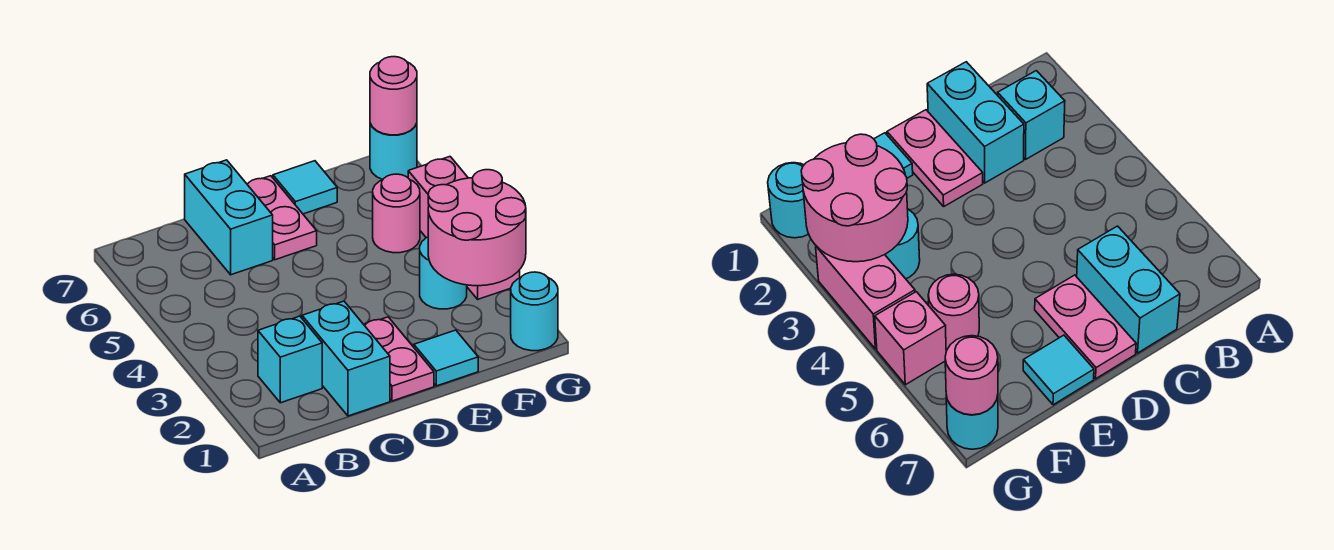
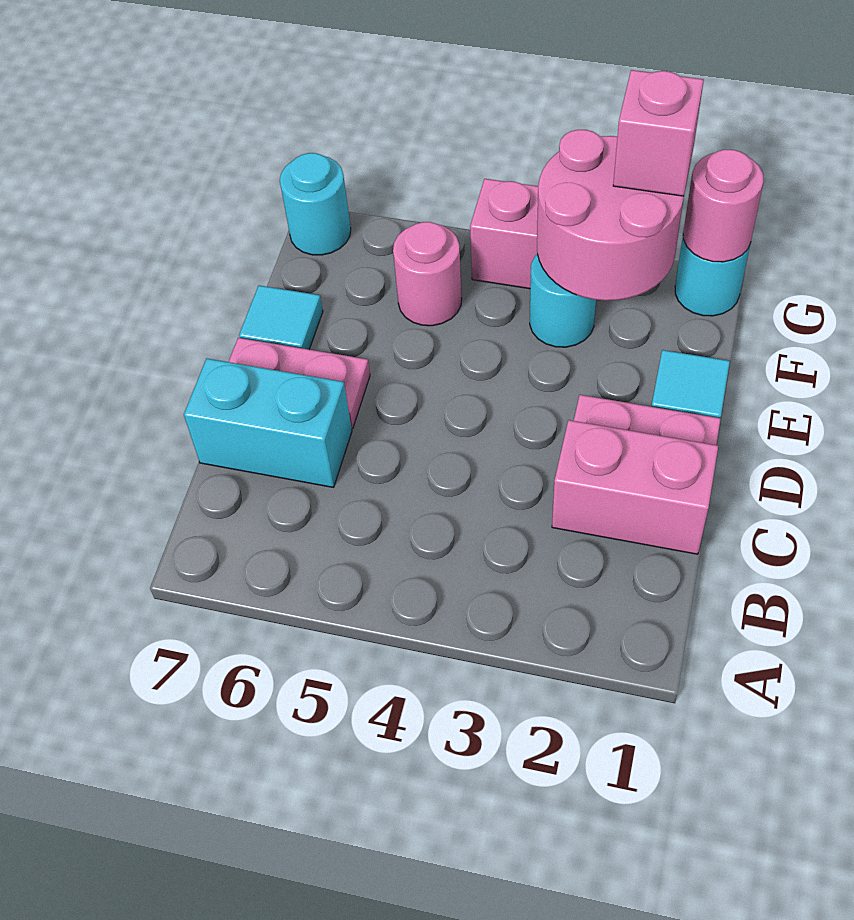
cyan brick B2 level 1 -> none
cyan brick C1:C2 level 1 -> pink brick C1:C2 level 1
pink brick G5 level 1 -> pink brick G2 level 3
pink round brick G7 level 2 -> pink round brick G1 level 2

